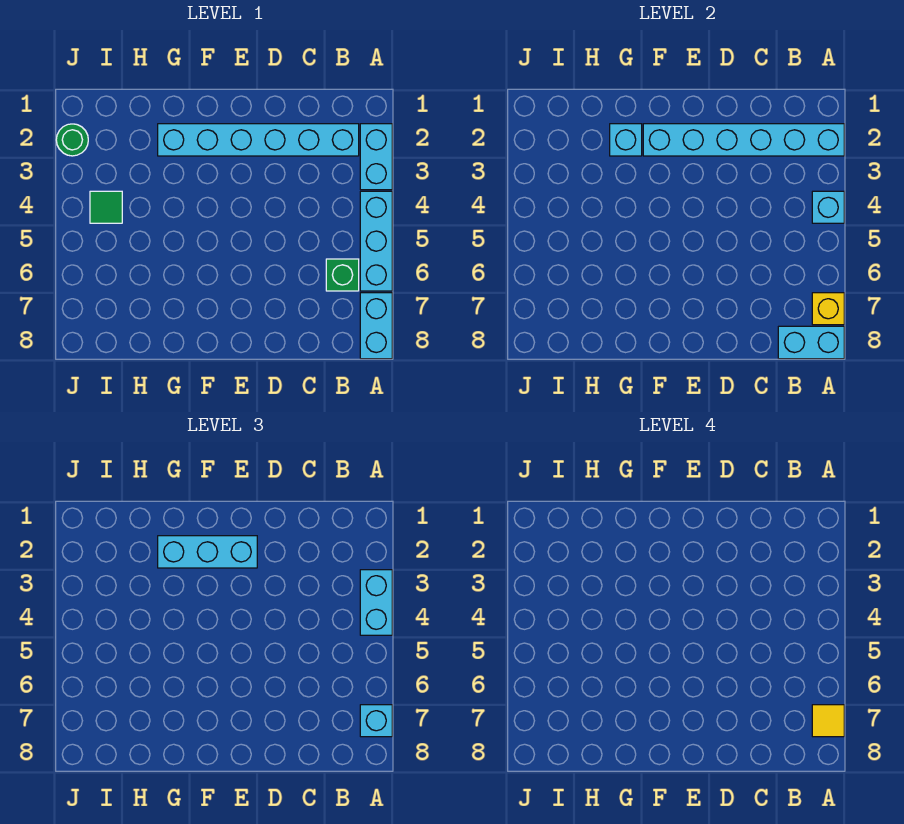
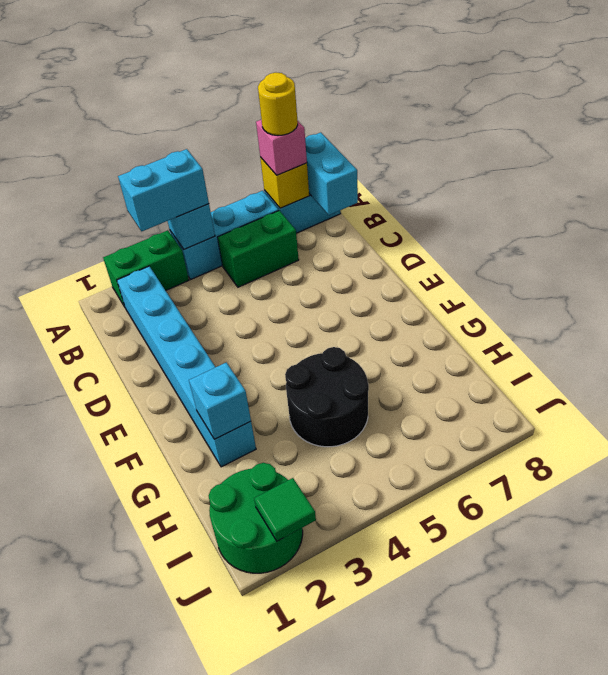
cyan brick A2:A3 level 1 -> green brick A2:A3 level 1
cyan brick A2:F2 level 2 -> none
cyan brick A7 level 3 -> pink brick A7 level 3
yellow tile A7 level 4 -> yellow round brick A7 level 4
green brick B6 level 1 -> green brick B5:B6 level 1
cyan brick E2:G2 level 3 -> none
none -> black round brick G4:H5 level 1
green tile I4 level 1 -> green tile J2 level 2
green round brick J2 level 1 -> green round brick I1:J2 level 1

